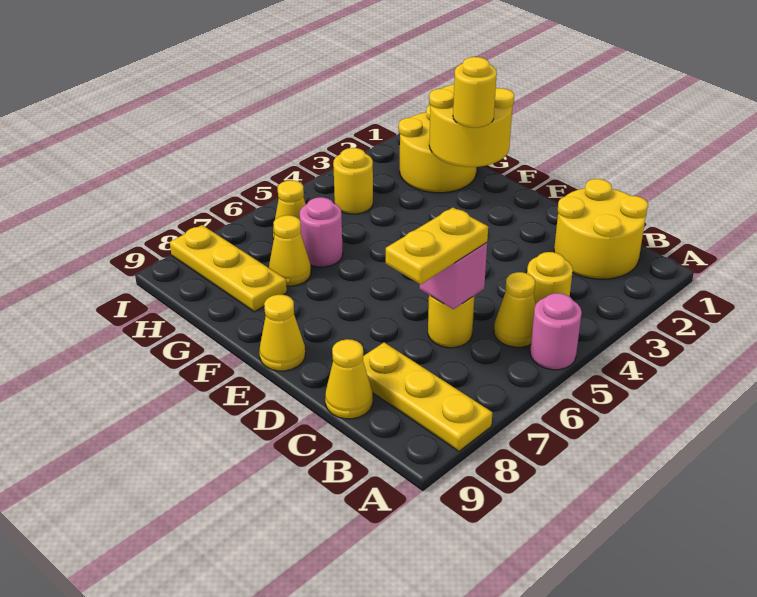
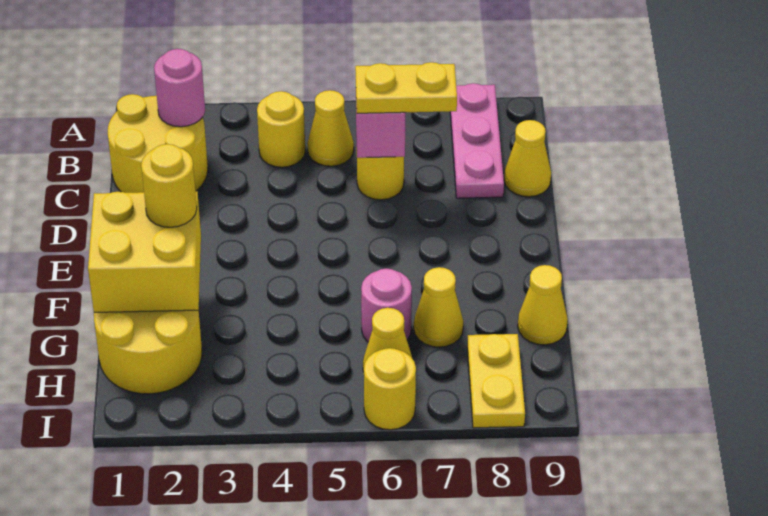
pink round brick A5 level 1 -> pink round brick B2 level 2
yellow plate A8:C8 level 1 -> pink plate A8:C8 level 1
yellow cone E9 level 1 -> yellow cone G9 level 1
yellow round brick F1:G2 level 2 -> yellow brick F1:G2 level 2
yellow plate G8:I8 level 1 -> yellow plate H8:I8 level 1
yellow round brick H4 level 1 -> yellow round brick I6 level 1

